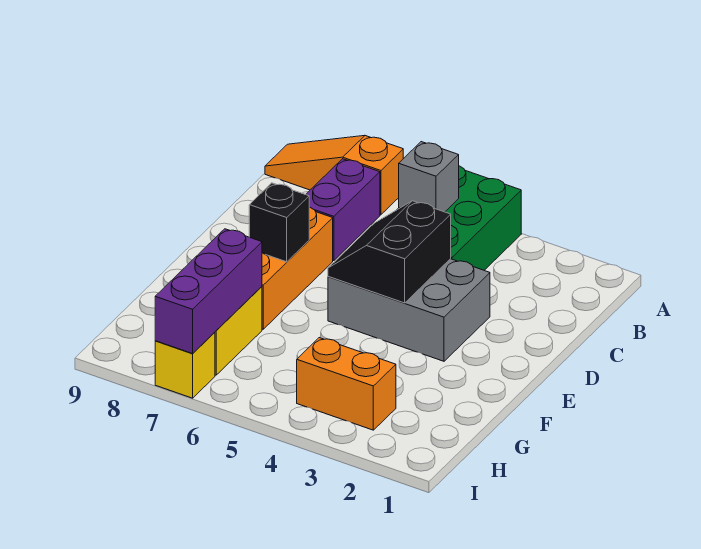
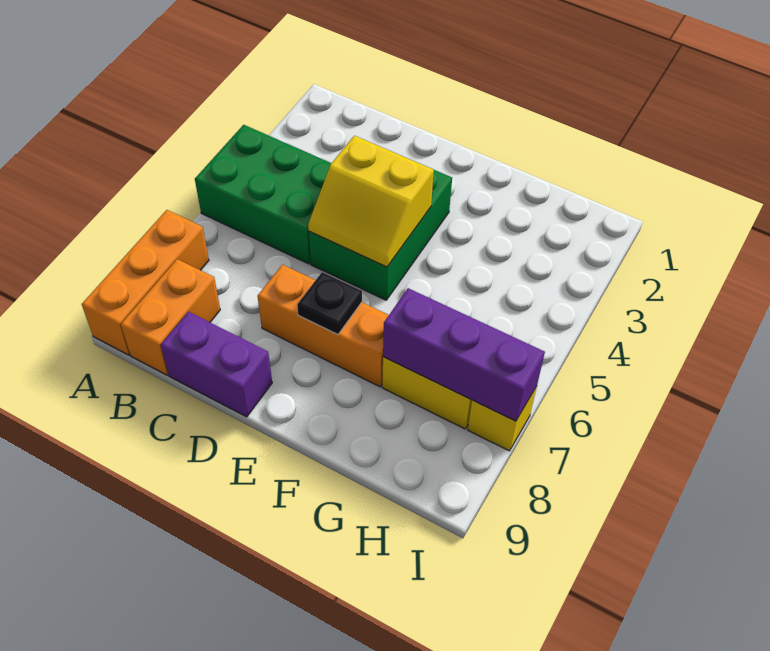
orange slope A7:A9 level 1 top 7 -> orange brick A7:A9 level 1
grey brick B5 level 2 -> none
purple brick B7:C7 level 1 -> purple brick C9:D9 level 1
grey brick D3:E5 level 1 -> green brick D3:E5 level 1
black slope D4:E5 level 2 top 4 -> yellow slope D4:E5 level 2 top 4
black brick E7 level 2 -> black plate E7 level 2
orange brick H3:H4 level 1 -> orange brick B8:B9 level 1

